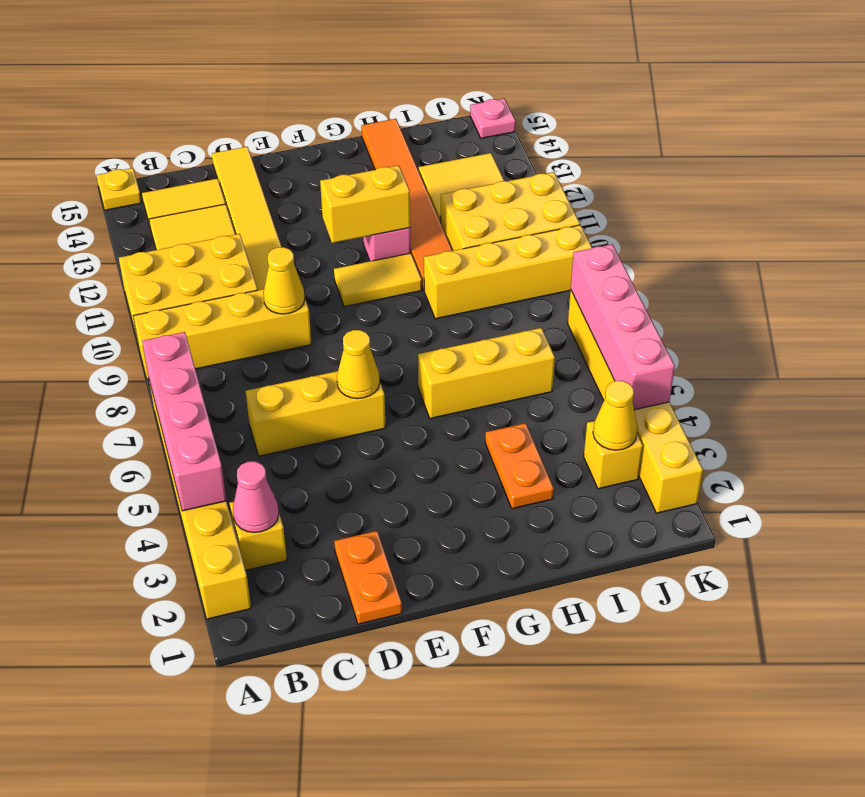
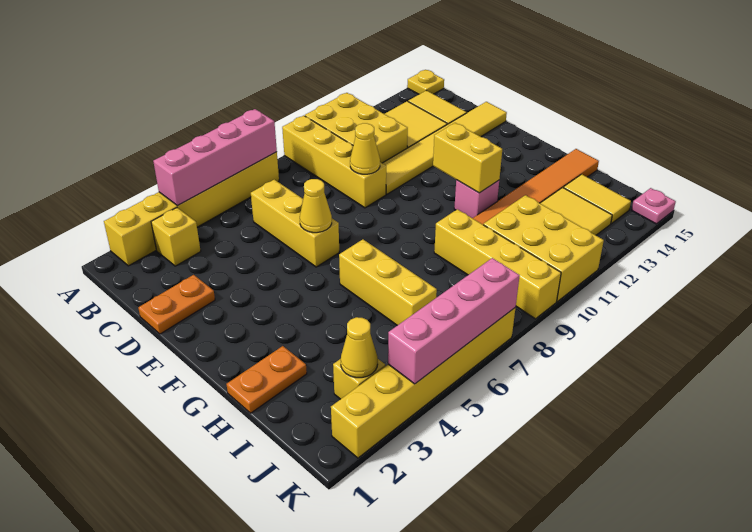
pink cone B3 level 2 -> none
yellow tile F10:G10 level 1 -> yellow tile I14:J14 level 1
orange plate H3:H4 level 1 -> orange plate H1:H2 level 1

